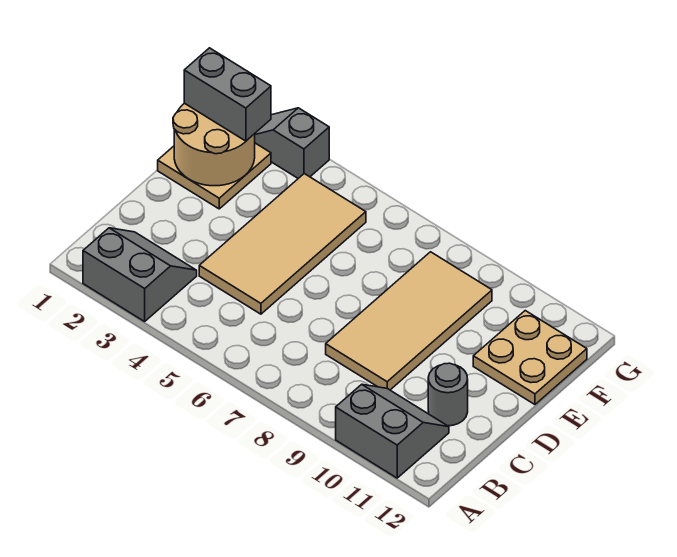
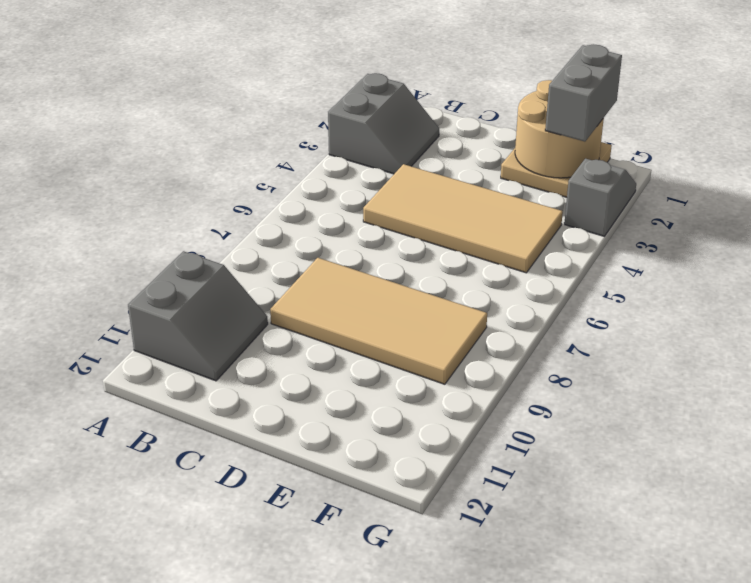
grey round brick C11 level 1 -> none
tan plate E11:F12 level 1 -> none

